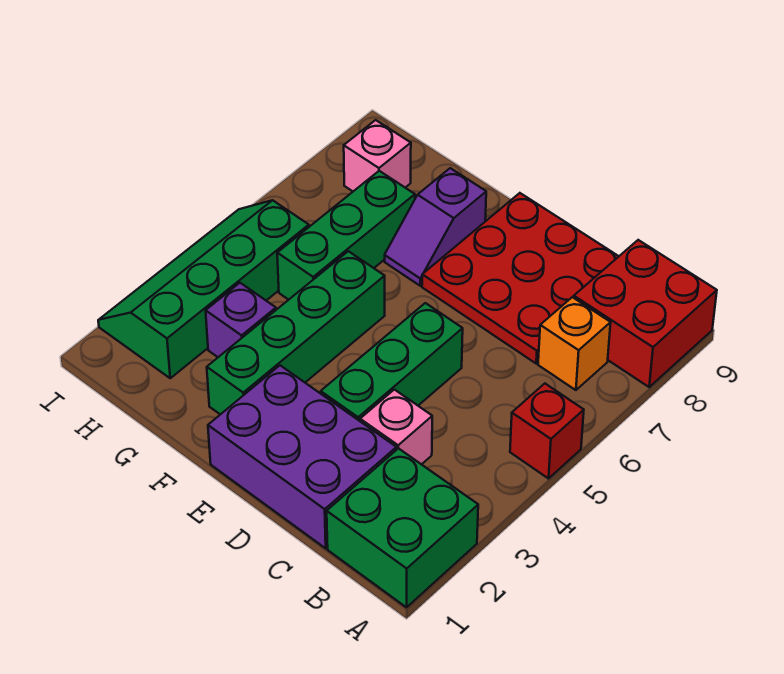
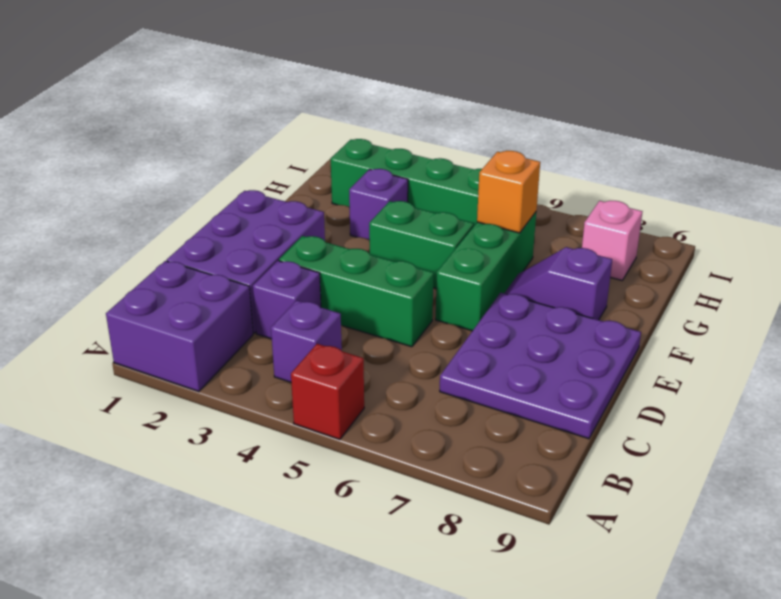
green brick A1:B2 level 1 -> purple brick A1:B2 level 1
red brick A8:B9 level 1 -> none
none -> purple brick B4 level 1
orange brick B7 level 1 -> orange brick G6 level 2
pink brick C3 level 1 -> purple brick C3 level 1
red plate C7:E9 level 1 -> purple plate C7:E9 level 1
green brick F2:F5 level 1 -> green brick F4:F5 level 1
green brick G5:G7 level 1 -> green brick E6:G6 level 1

